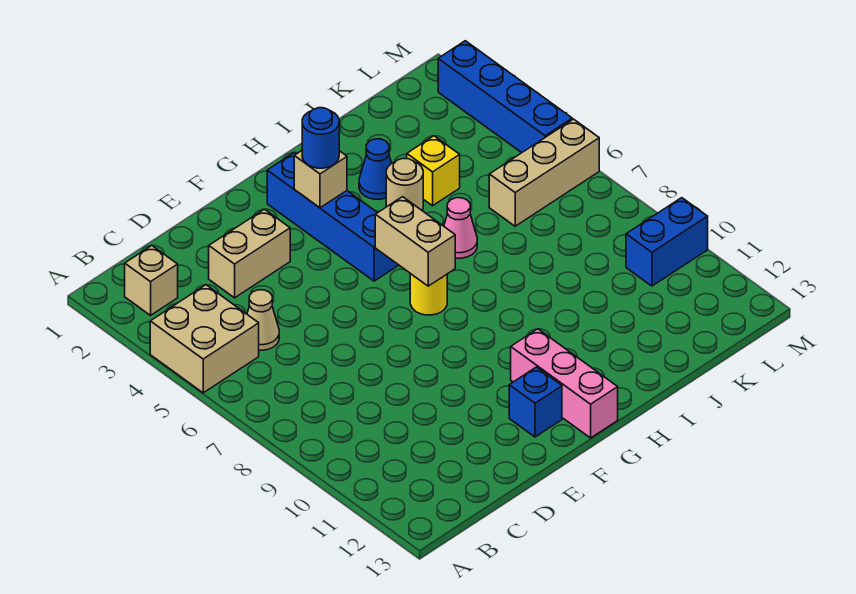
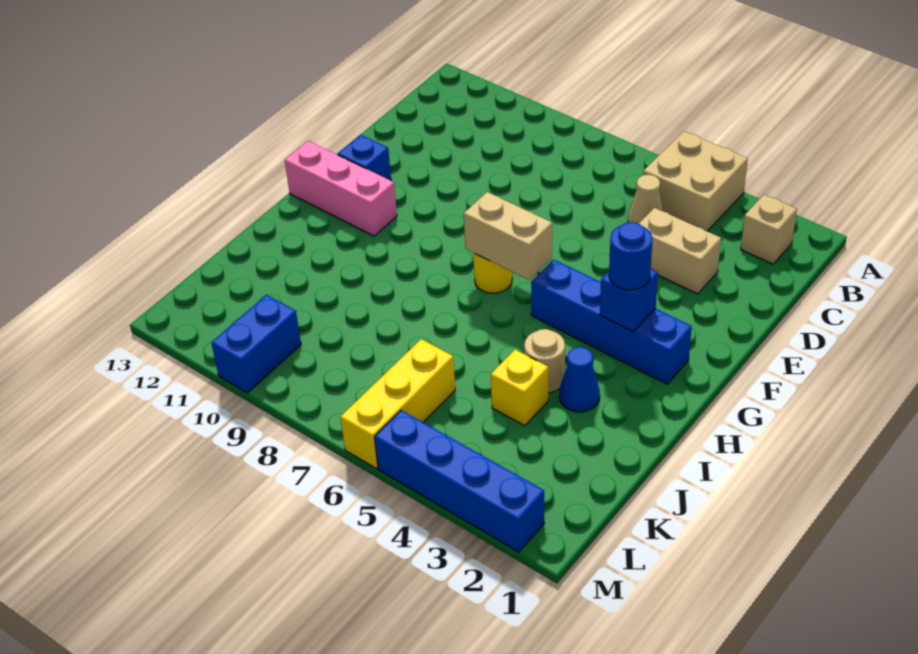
tan brick D3:E3 level 1 -> tan brick D3:D4 level 1
tan brick G3 level 2 -> blue brick G3 level 2
pink cone I6 level 1 -> none
tan brick K6:M6 level 1 -> yellow brick K6:M6 level 1

